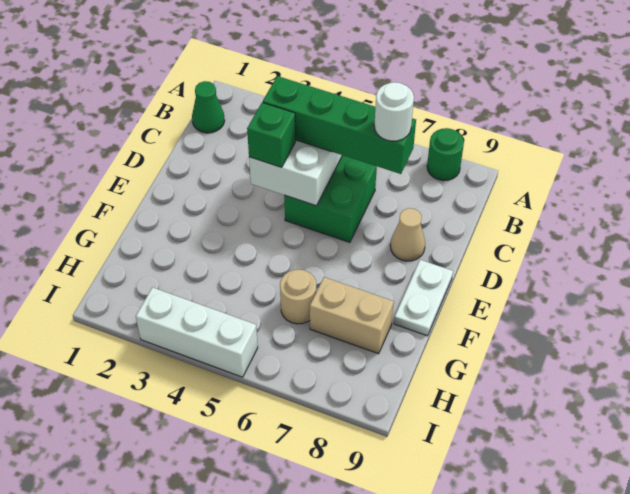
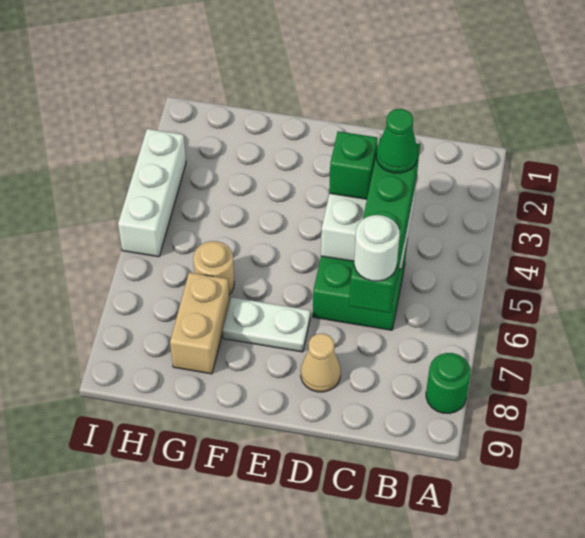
green cone B1 level 1 -> green cone C4 level 4
white plate E9:F9 level 1 -> white plate E7:F7 level 1

